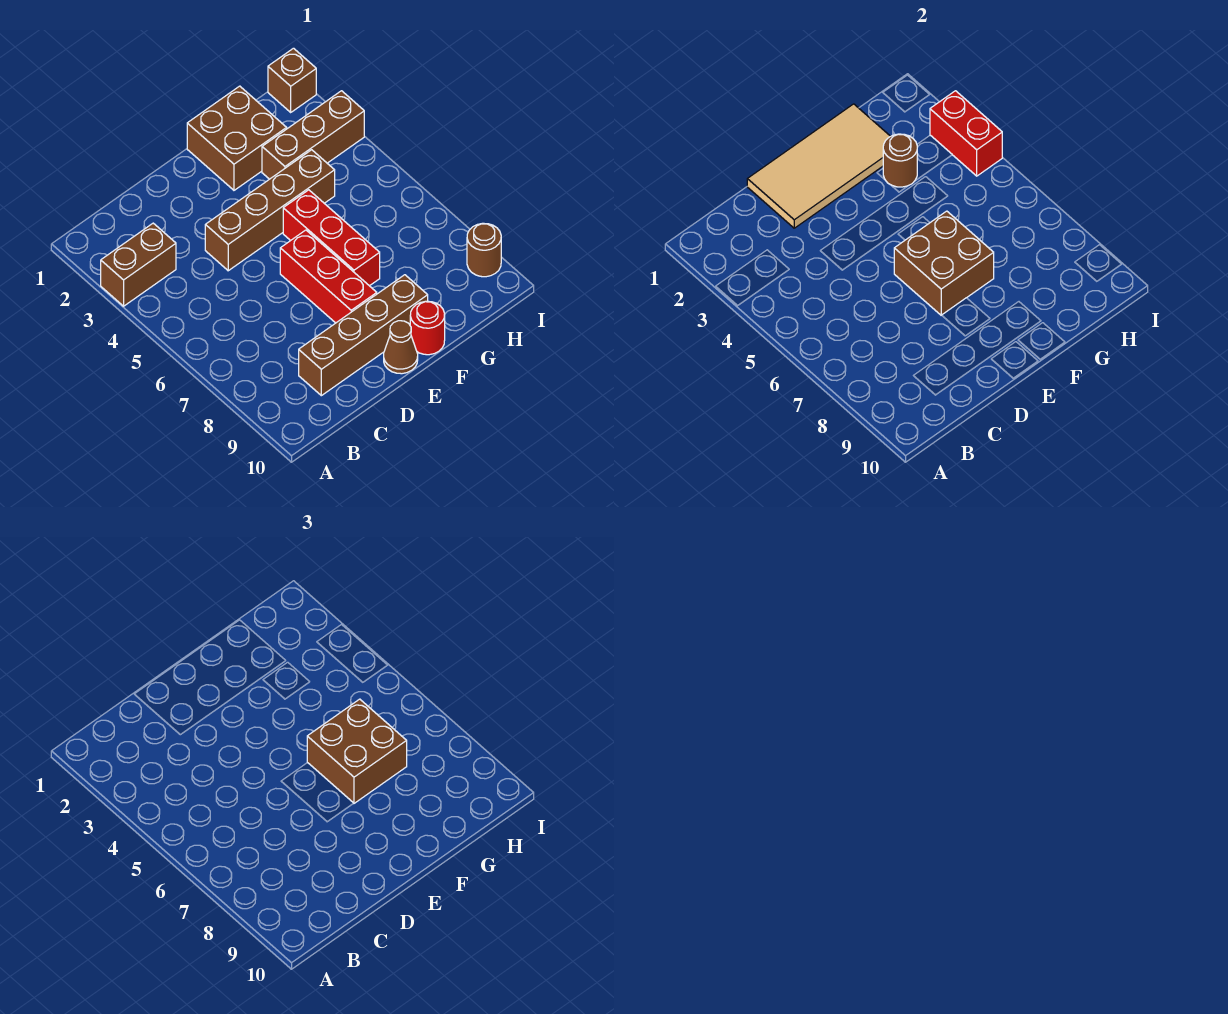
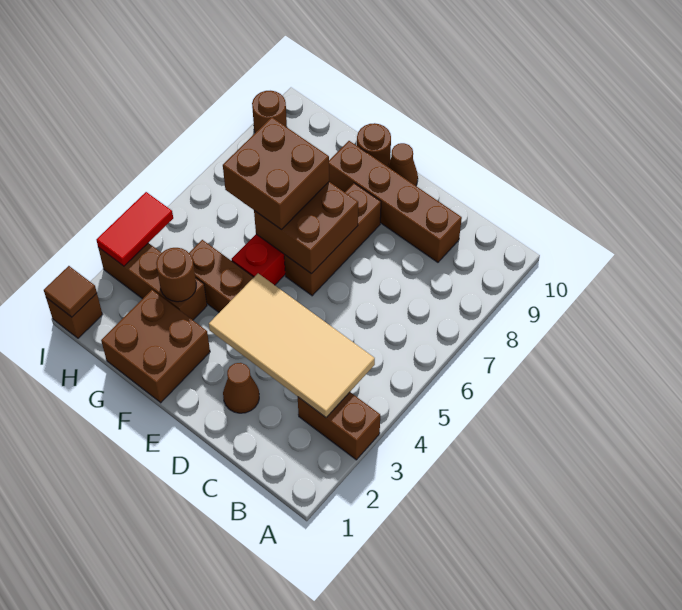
tan tile D1:G2 level 2 -> tan tile B3:E4 level 2
none -> brown cone D2 level 1
red brick E6:E8 level 1 -> brown brick E6:E8 level 1
red round brick F10 level 1 -> brown round brick F10 level 1
none -> brown tile I1 level 2
red brick I3:I4 level 2 -> red tile I3:I4 level 2

